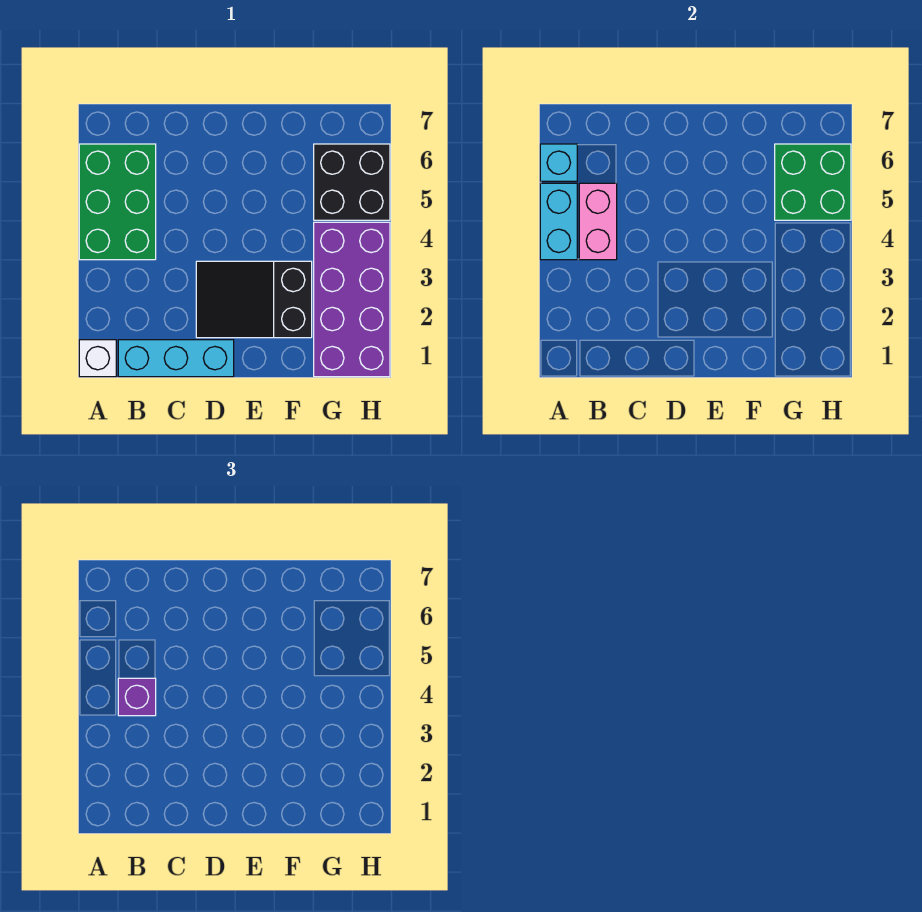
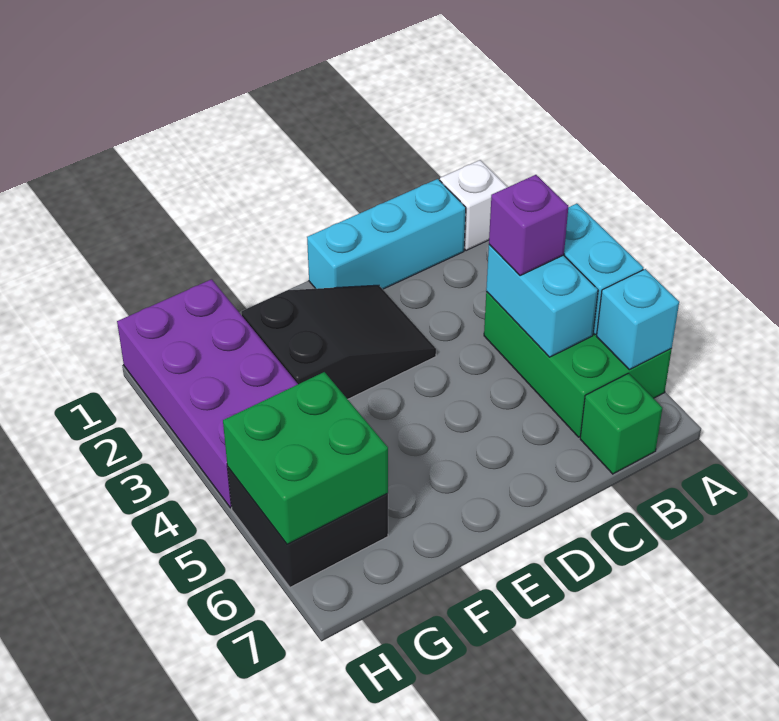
pink brick B4:B5 level 2 -> cyan brick B4:B5 level 2
none -> green brick B7 level 1

